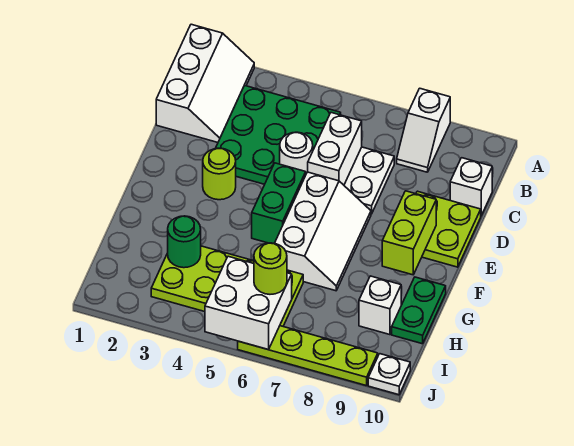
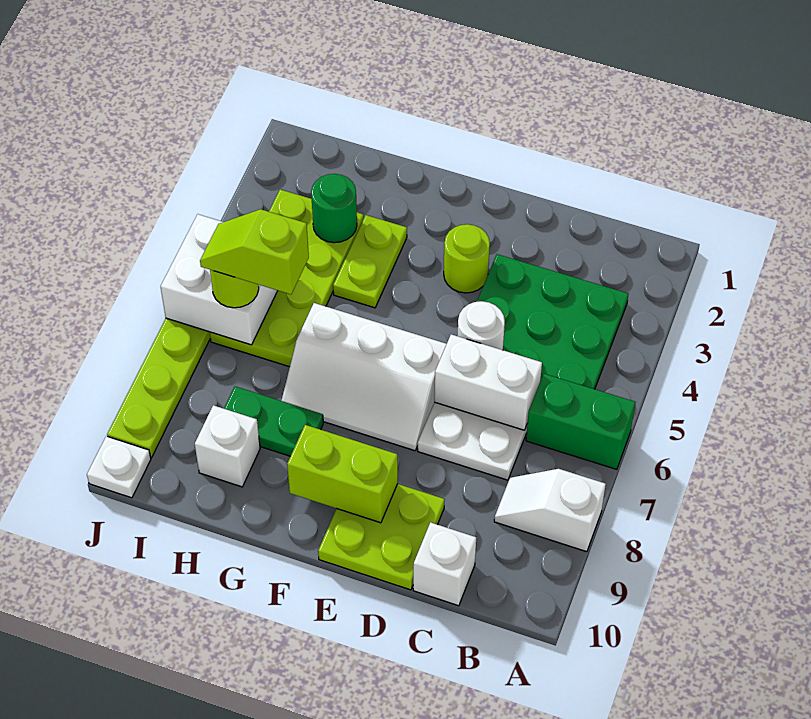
white slope A1:C2 level 1 top 1 -> none
green brick E5:F5 level 1 -> green brick A6:B6 level 1
none -> lime plate G3:G4 level 1
green plate G10:H10 level 1 -> green plate G8:H8 level 1
none -> lime slope H6:I6 level 4 top H

